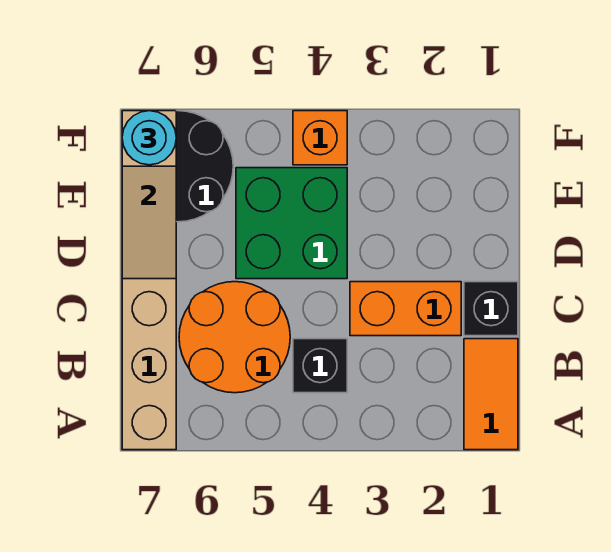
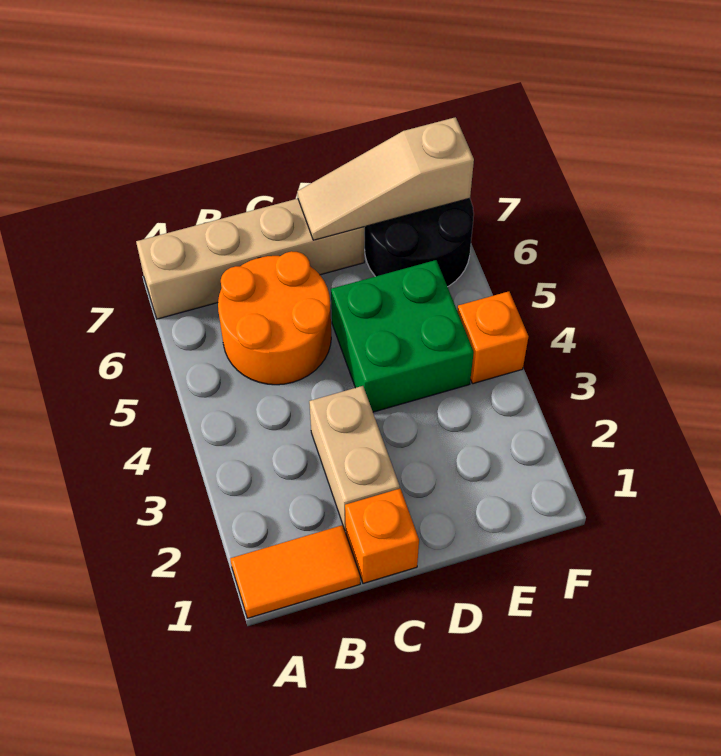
black brick B4 level 1 -> none
black brick C1 level 1 -> orange brick C1 level 1
orange brick C2:C3 level 1 -> tan brick C2:C3 level 1
cyan round brick F7 level 3 -> none

